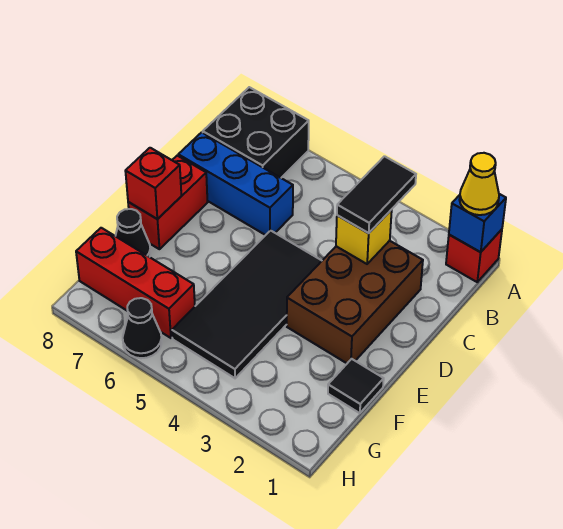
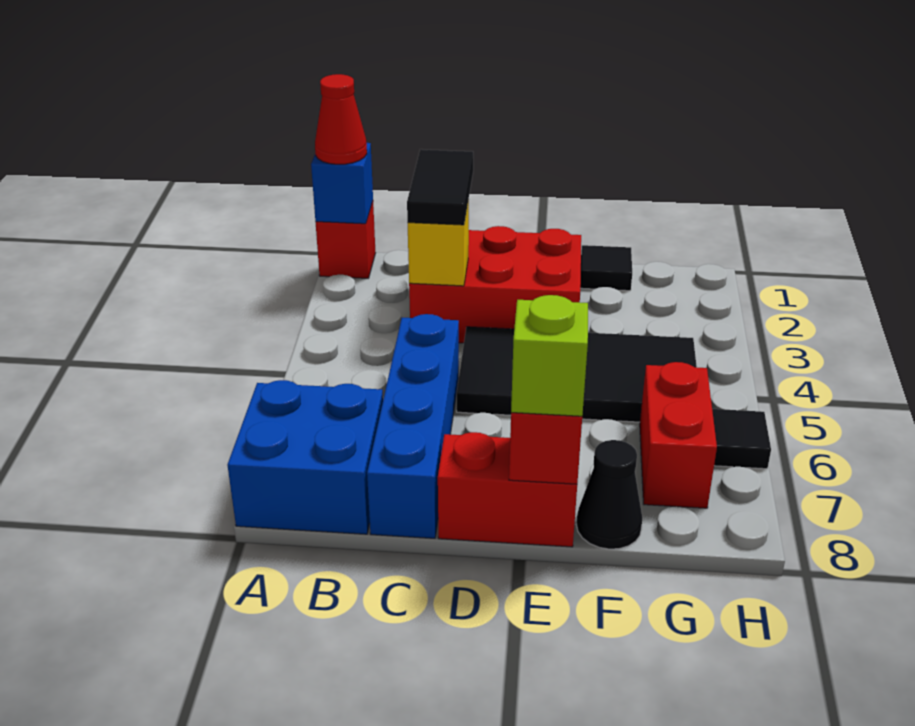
yellow cone A1 level 3 -> red cone A1 level 3
black brick A7:B8 level 1 -> blue brick A7:B8 level 1
black tile B3:C3 level 3 -> black tile C2:C3 level 3
brown brick C2:E3 level 1 -> red brick C2:E3 level 1
blue brick C6:C8 level 1 -> blue brick C5:C8 level 1
none -> lime brick E8 level 3
red brick G6:G8 level 1 -> red brick G6:G7 level 1
black cone H6 level 1 -> black tile H6 level 1

